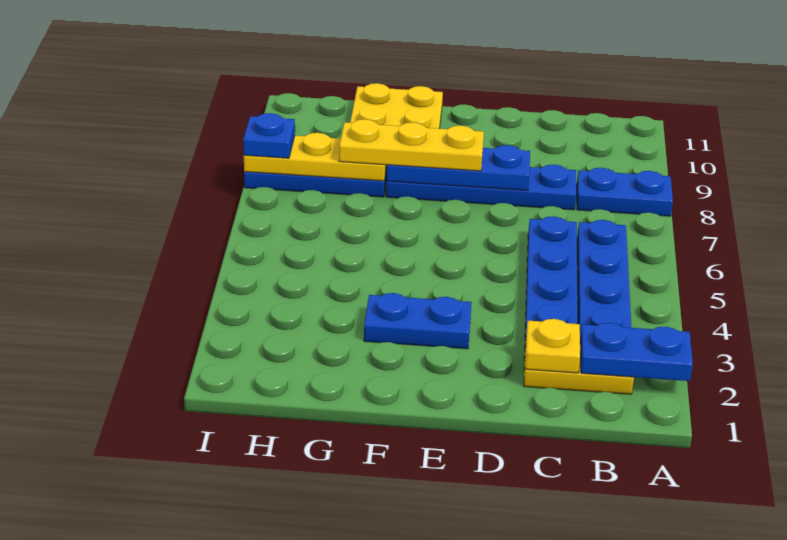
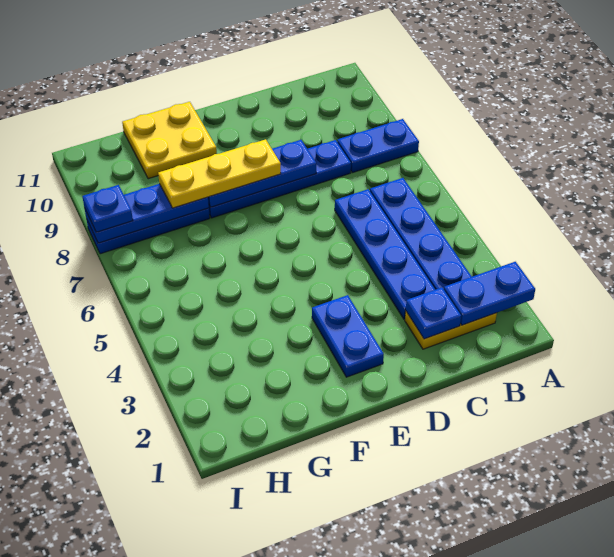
yellow plate C2 level 2 -> blue plate C2 level 2
blue plate E3:F3 level 1 -> blue plate E2:E3 level 1
yellow plate G8:I8 level 2 -> blue plate G8:I8 level 2

